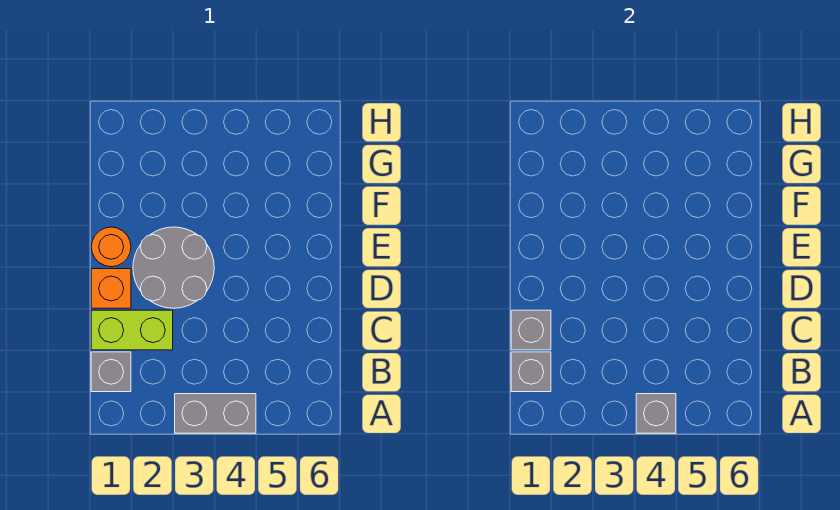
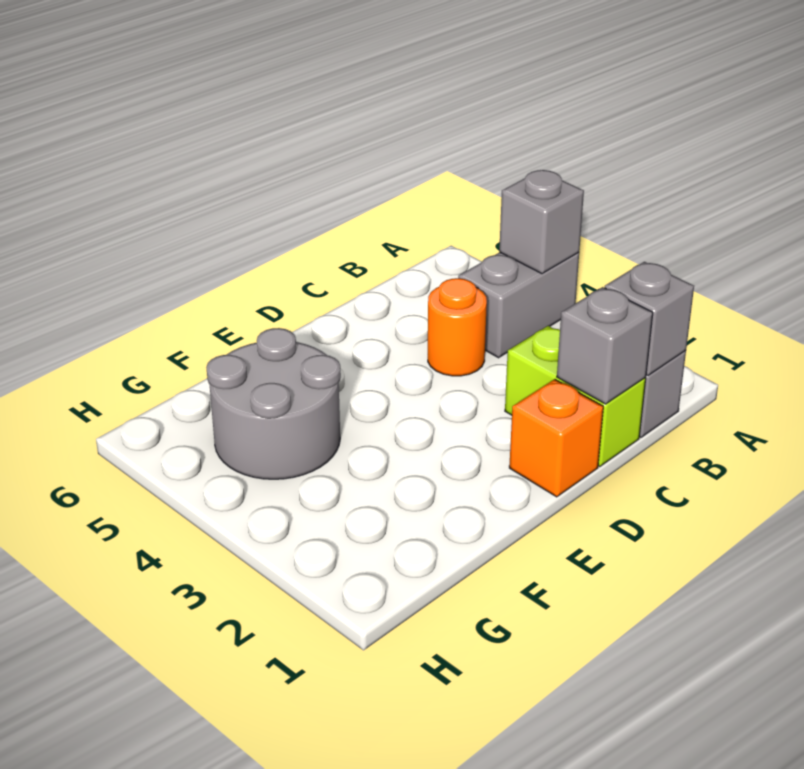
grey brick A3:A4 level 1 -> grey brick A4:B4 level 1
grey round brick D2:E3 level 1 -> grey round brick F4:G5 level 1
orange round brick E1 level 1 -> orange round brick C4 level 1

